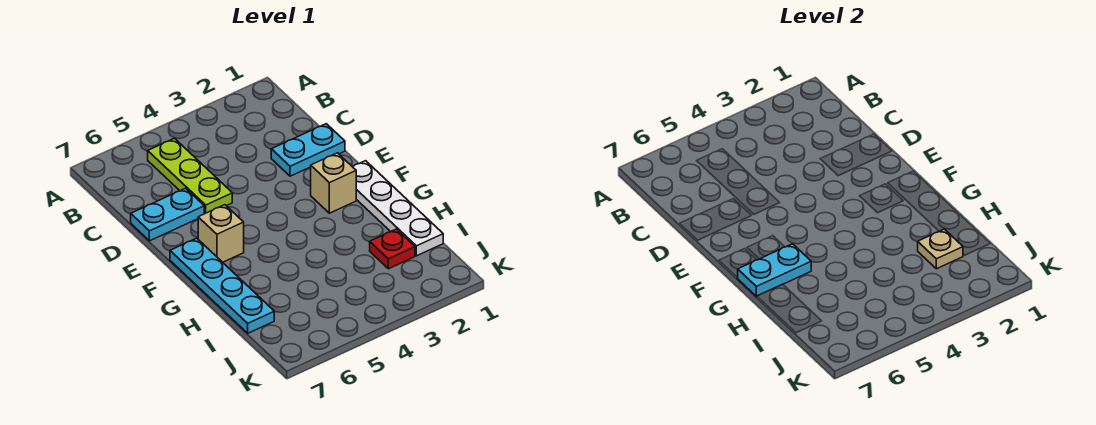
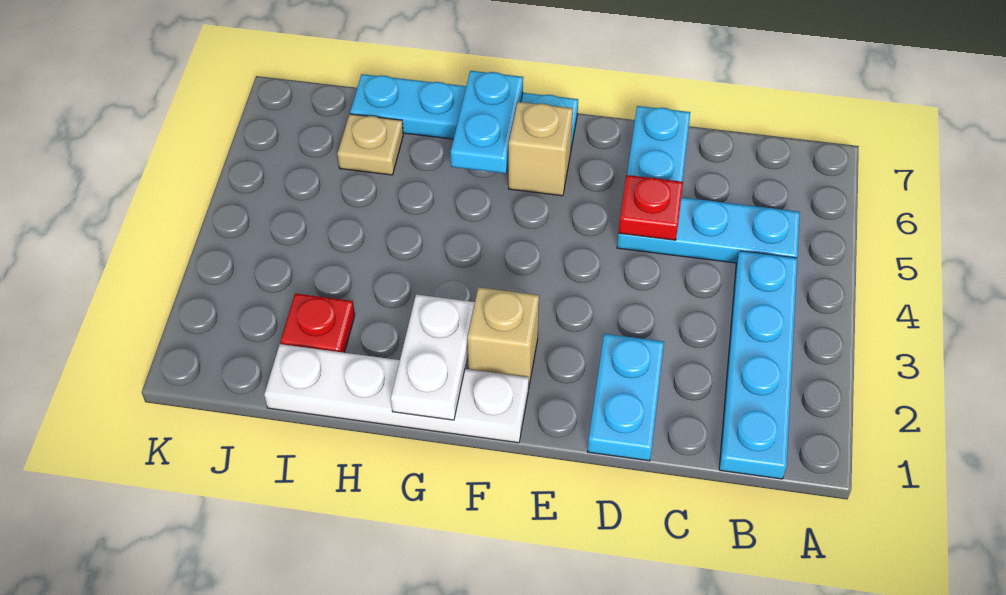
none -> cyan plate B1:B4 level 1
lime plate B5:D5 level 1 -> cyan plate B5:D5 level 1
none -> red plate D5 level 2
none -> white plate G1:G2 level 2
tan plate I2 level 2 -> tan plate I6 level 1

